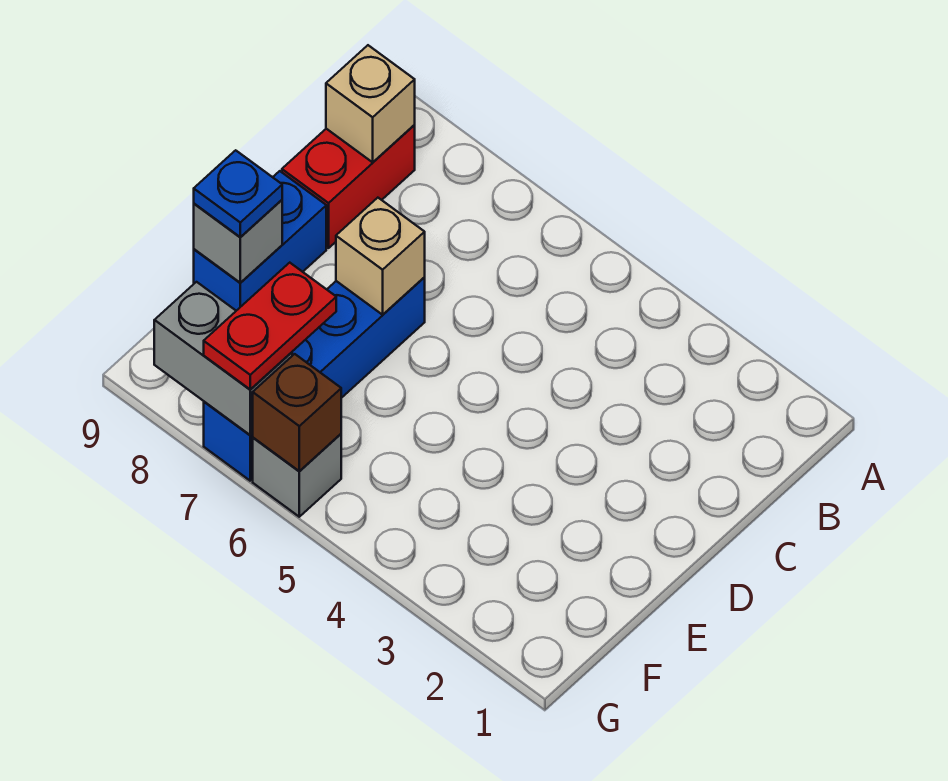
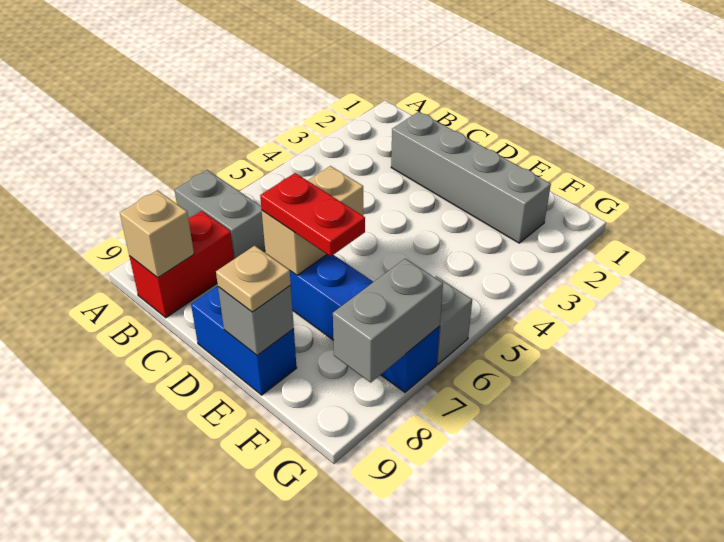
none -> grey brick A7:B7 level 1
red brick B9:C9 level 1 -> red brick B8:B9 level 1
none -> grey brick C2:F2 level 1
tan brick D7 level 2 -> tan brick D6:D7 level 2
blue plate E9 level 3 -> tan plate E9 level 3
red plate F7:G7 level 3 -> red plate D7:E7 level 3
brown brick G6 level 2 -> none

